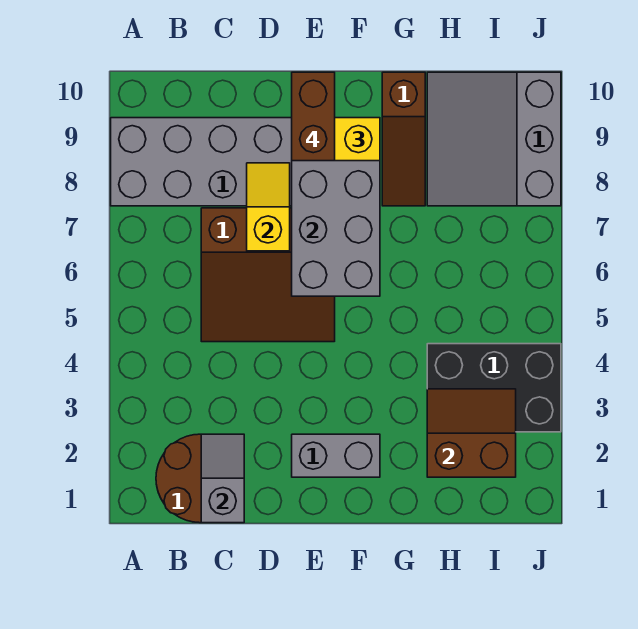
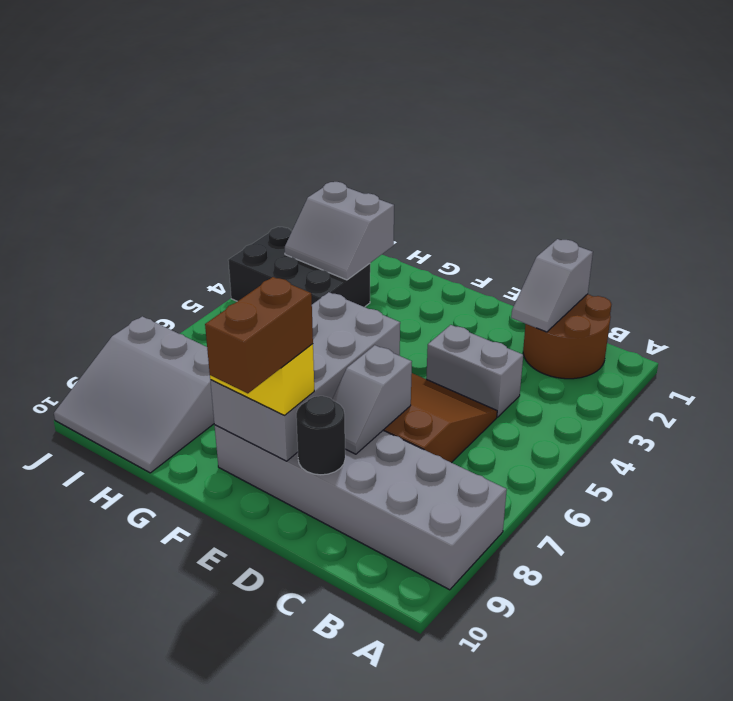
yellow slope D7:D8 level 2 top 7 -> grey slope D7:D8 level 2 top 7
none -> black round brick D9 level 2
grey brick E2:F2 level 1 -> grey brick C4:D4 level 1
brown slope G8:G10 level 1 top 10 -> none
brown slope H2:I3 level 2 top 2 -> grey slope H2:I3 level 2 top 2
grey slope H8:J10 level 1 top J -> grey slope H8:J10 level 1 top 8

